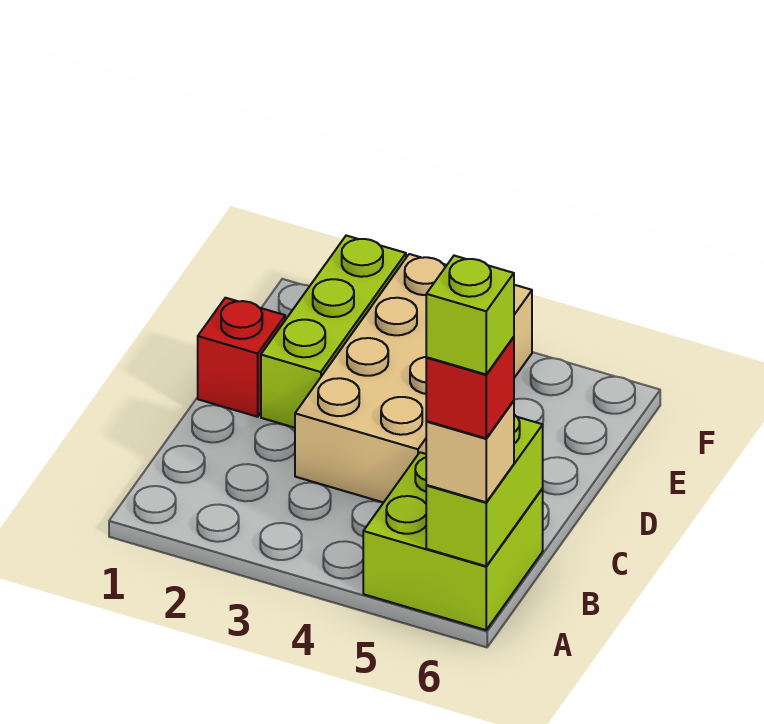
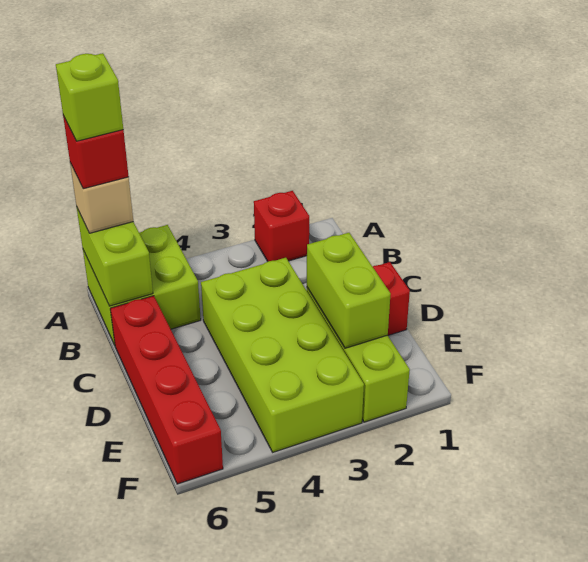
none -> red brick A2 level 1
tan brick C3:F4 level 1 -> lime brick C3:F4 level 1
none -> red brick C6:F6 level 1
none -> lime brick D2:E2 level 2

